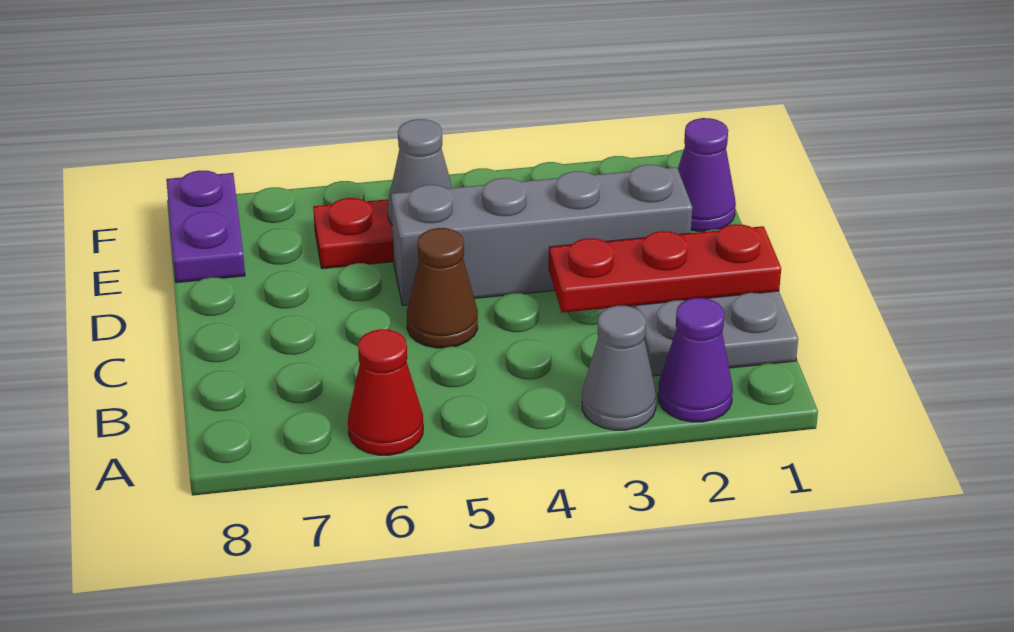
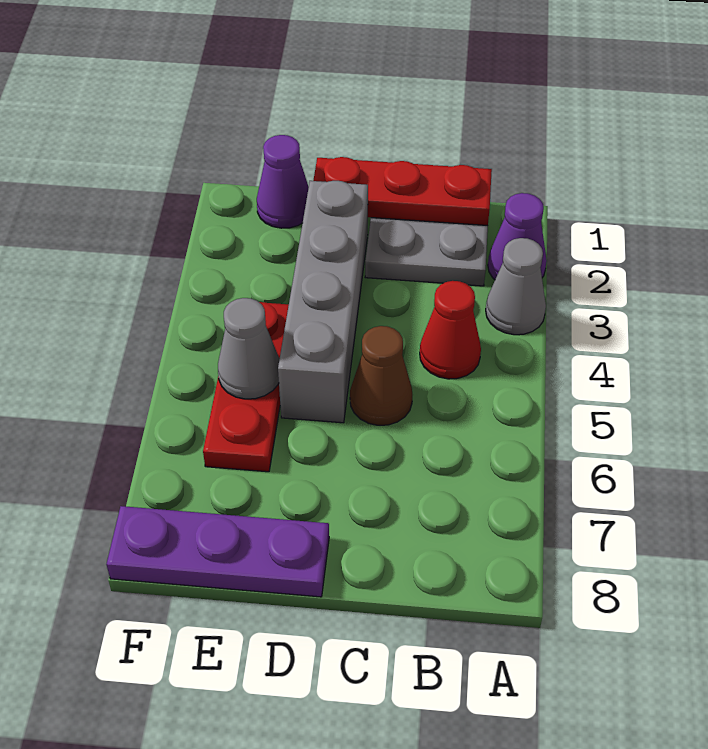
red cone A6 level 1 -> red cone B4 level 1
red plate C1:C3 level 2 -> red plate B1:D1 level 2
purple plate E8:F8 level 1 -> purple plate D8:F8 level 1

